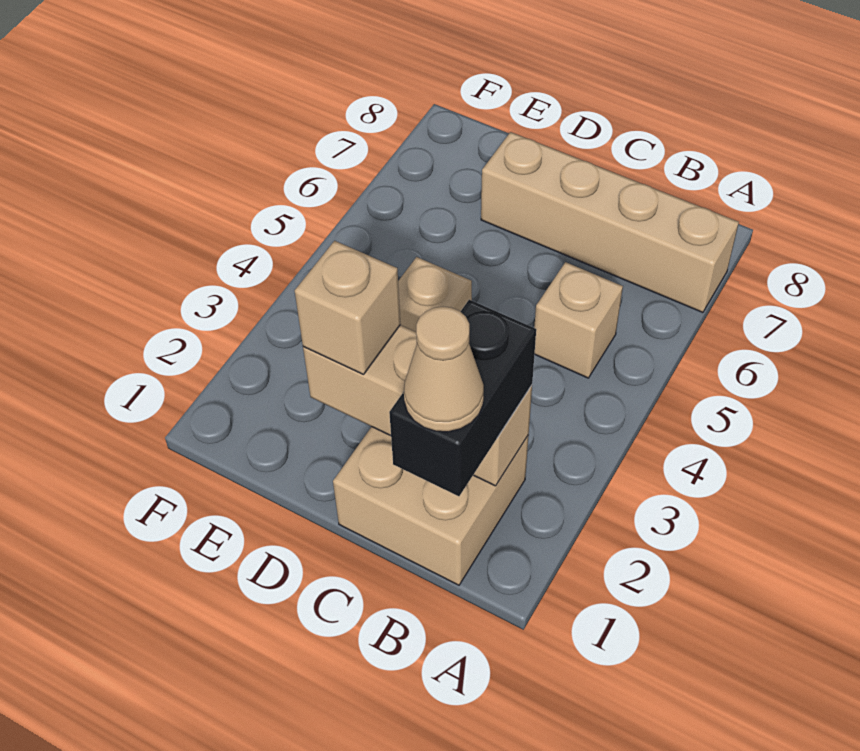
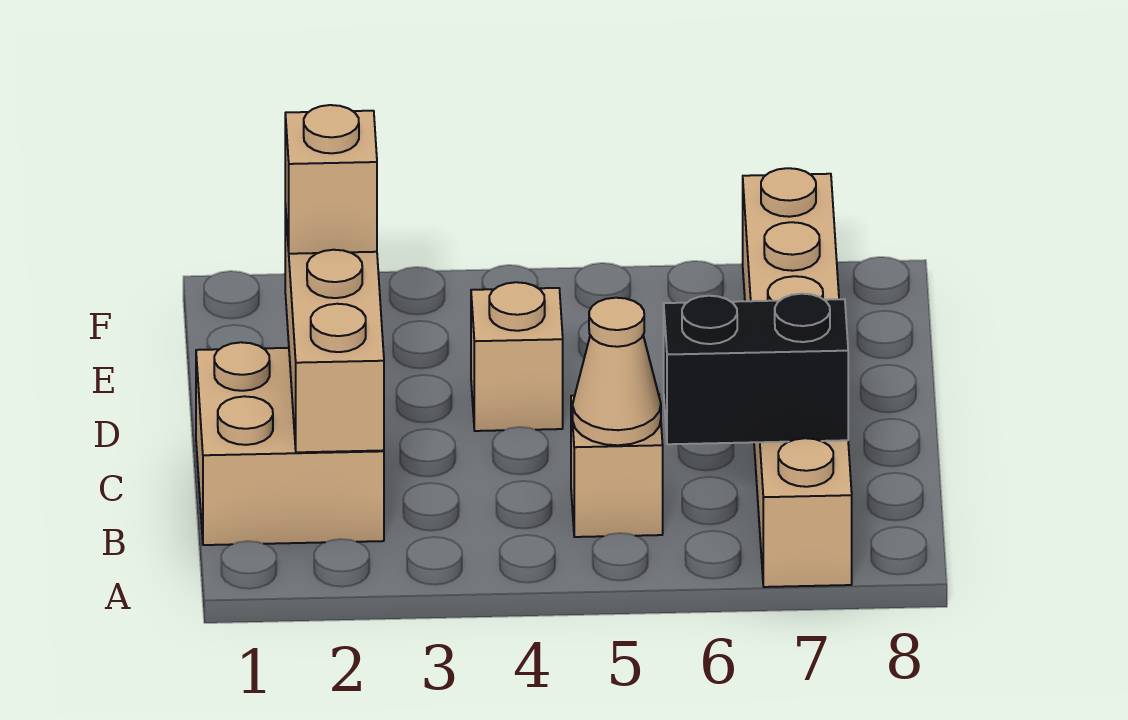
tan brick A7:D7 level 1 -> tan brick A7:F7 level 1
black brick B1:B2 level 3 -> black brick B6:B7 level 2
tan cone B1 level 4 -> tan cone B5 level 2

